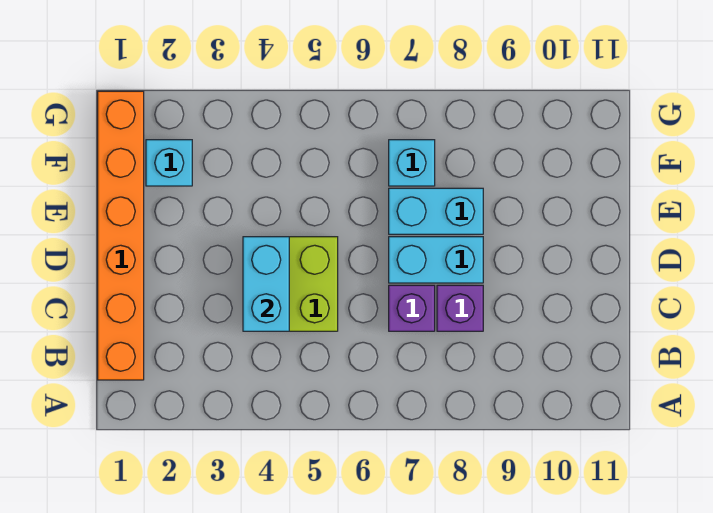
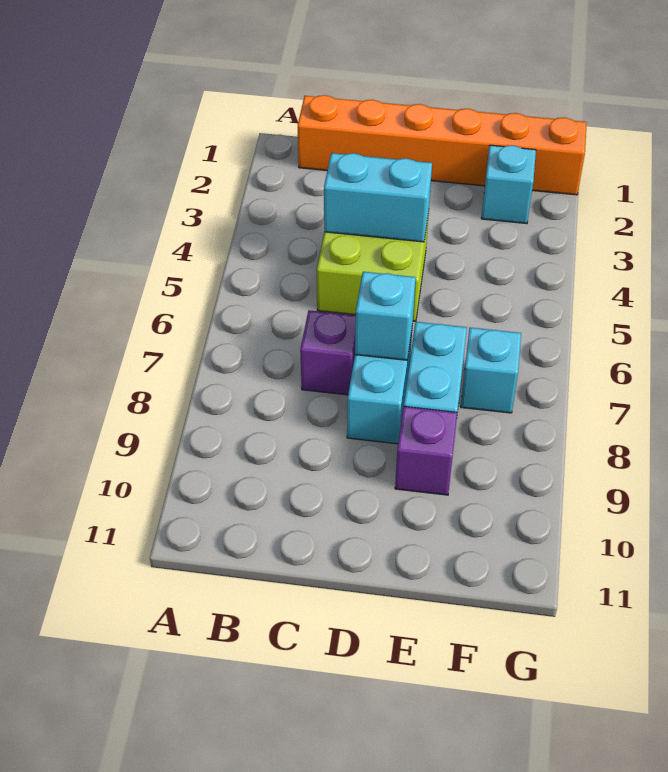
purple brick C8 level 1 -> purple brick E9 level 1
none -> cyan brick D7 level 2

